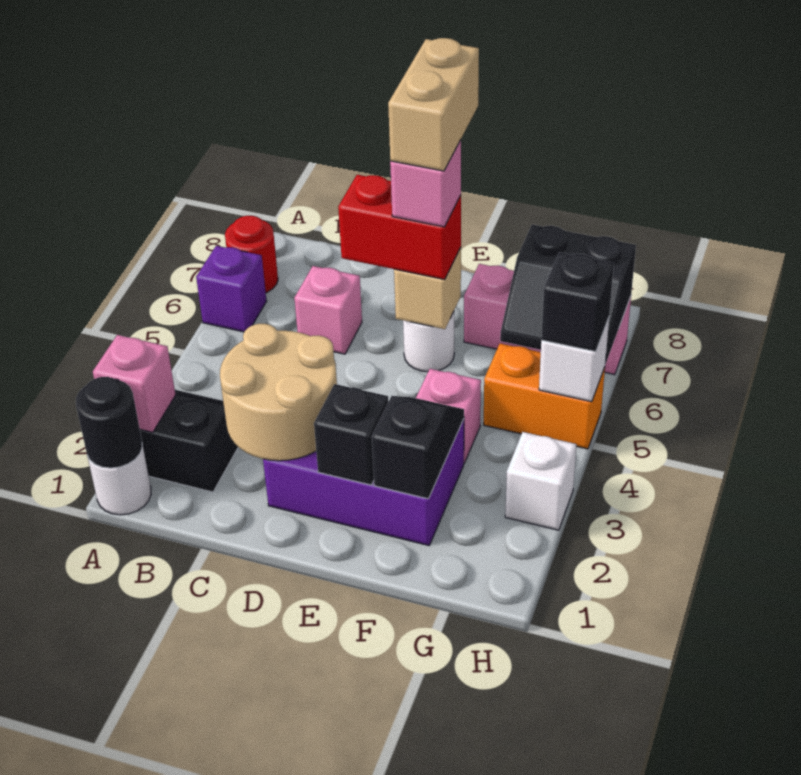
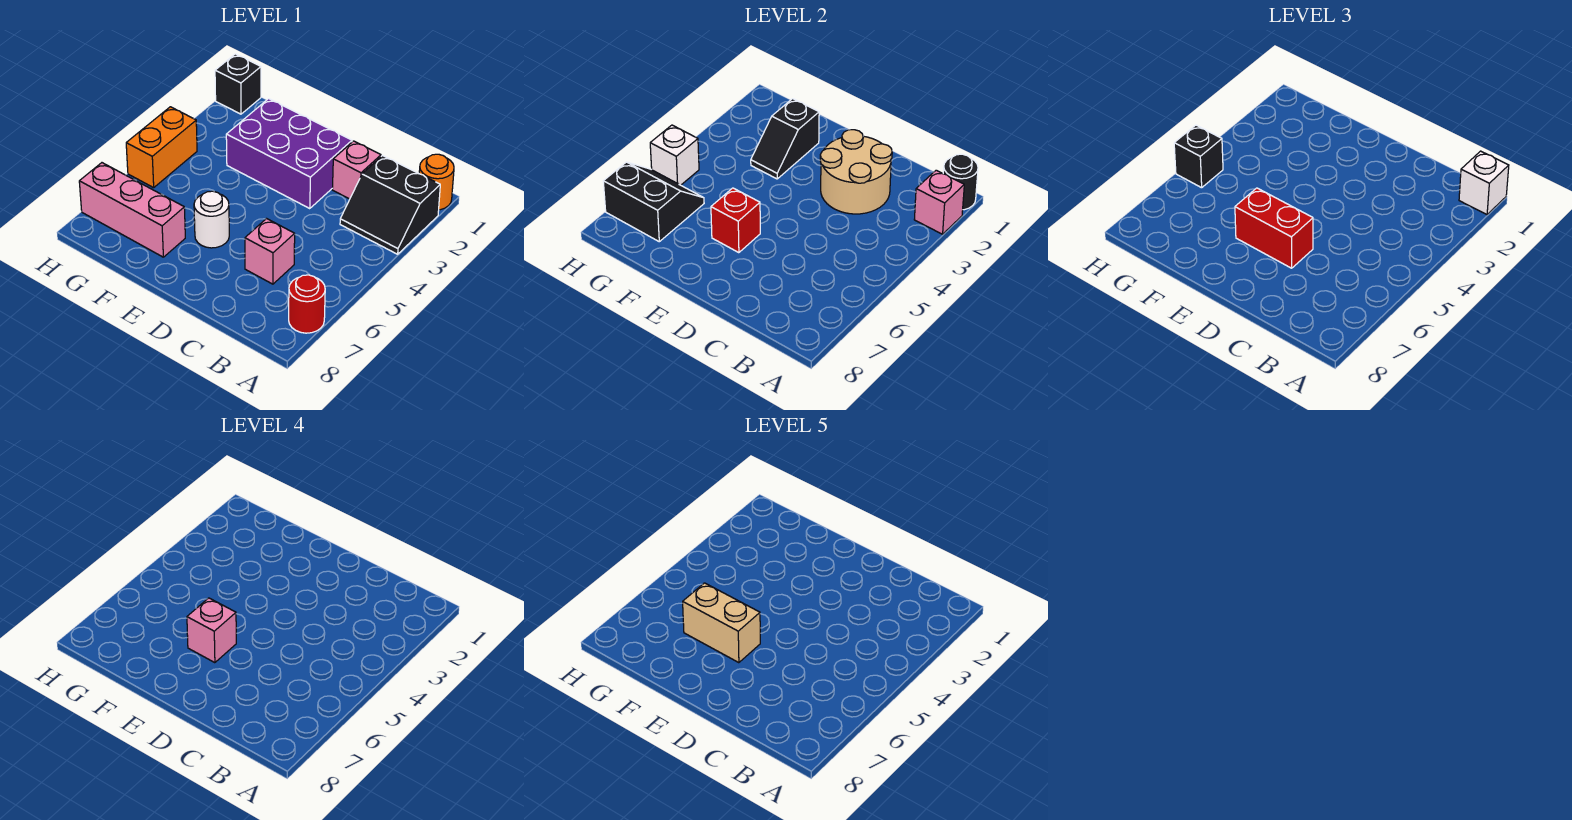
white round brick A1 level 1 -> orange round brick A1 level 1
purple brick A6 level 1 -> none
black brick E2 level 2 -> black brick H1 level 1
tan brick E6 level 2 -> red brick E6 level 2
tan brick E6:E7 level 5 -> tan brick E6:F6 level 5
pink brick F4 level 1 -> pink brick C2 level 1
orange brick G5:H5 level 1 -> orange brick H4:H5 level 1
white brick H3 level 1 -> white brick A1 level 3

